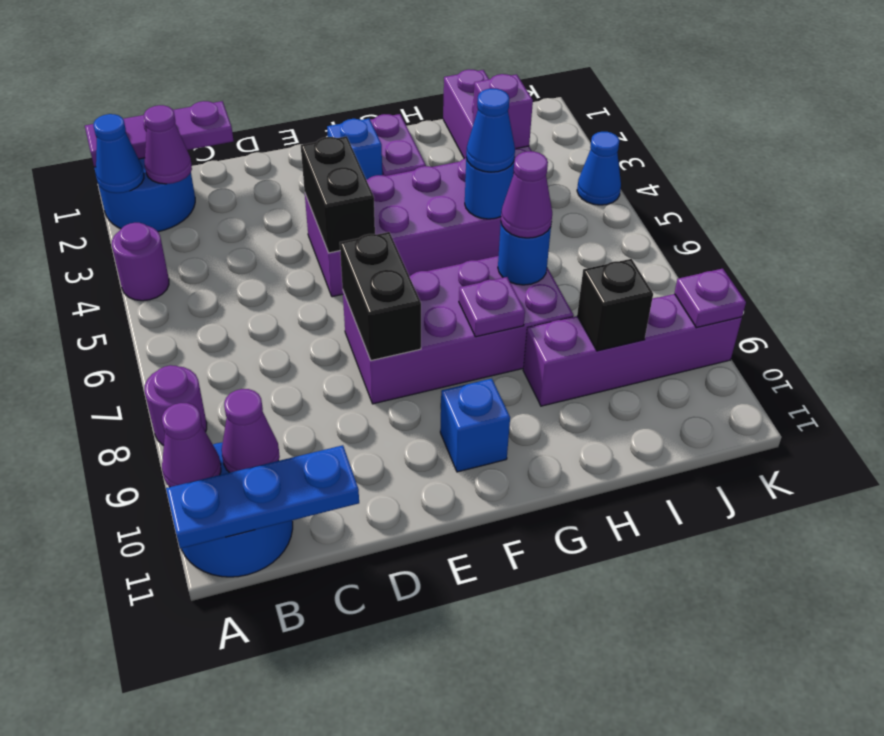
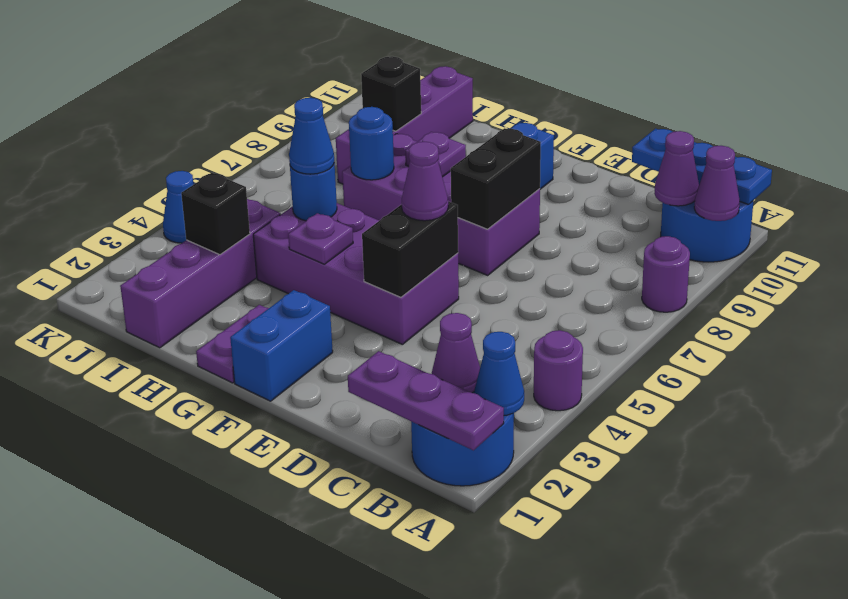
blue brick F2 level 1 -> blue brick F1:F2 level 1
purple cone H7 level 3 -> purple cone E5 level 3
purple brick H9:K9 level 1 -> purple brick I8:I11 level 1
purple brick I3 level 2 -> black brick I3 level 2
purple plate K9 level 2 -> purple plate G4 level 2

